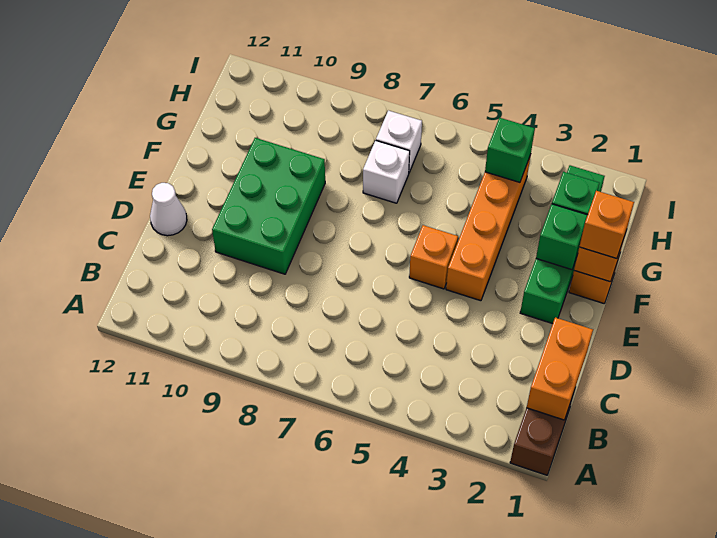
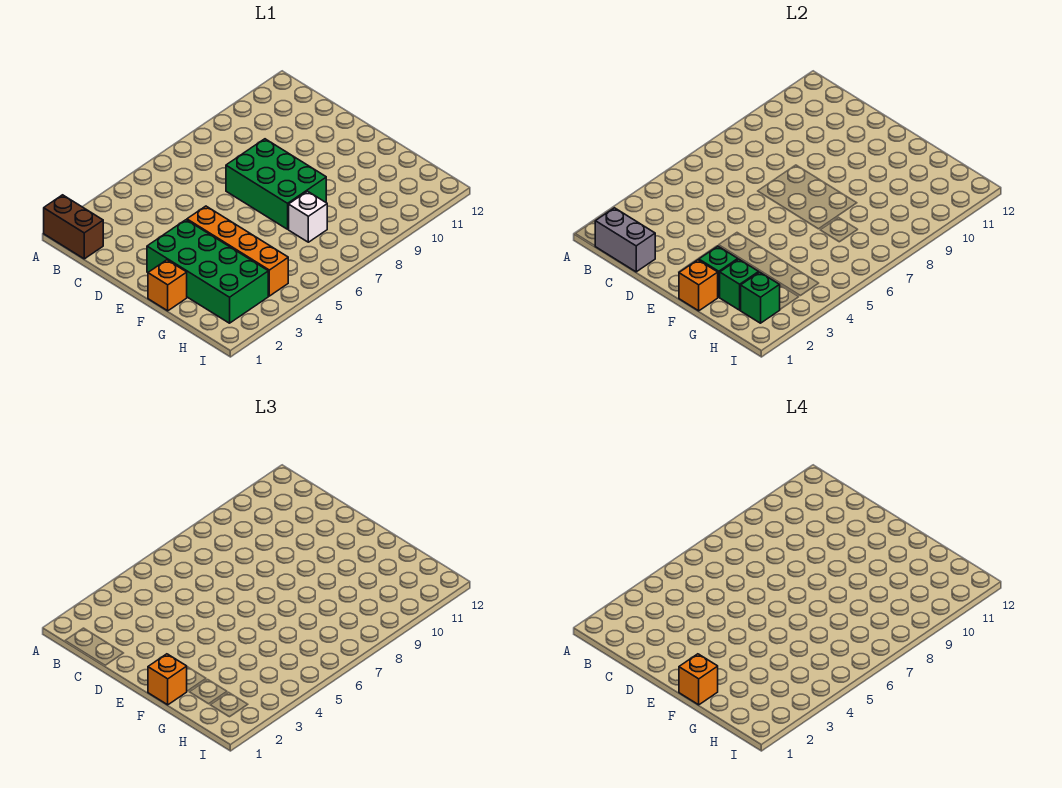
orange brick B1:C1 level 2 -> grey brick B1:C1 level 2
green brick D9:F10 level 1 -> green brick D7:F8 level 1
white cone D12 level 1 -> none
green brick E2:H2 level 1 -> green brick E2:H3 level 1
orange brick E5 level 1 -> orange brick F1 level 4
green brick H4 level 2 -> green brick H2 level 2
white brick H7 level 1 -> none

